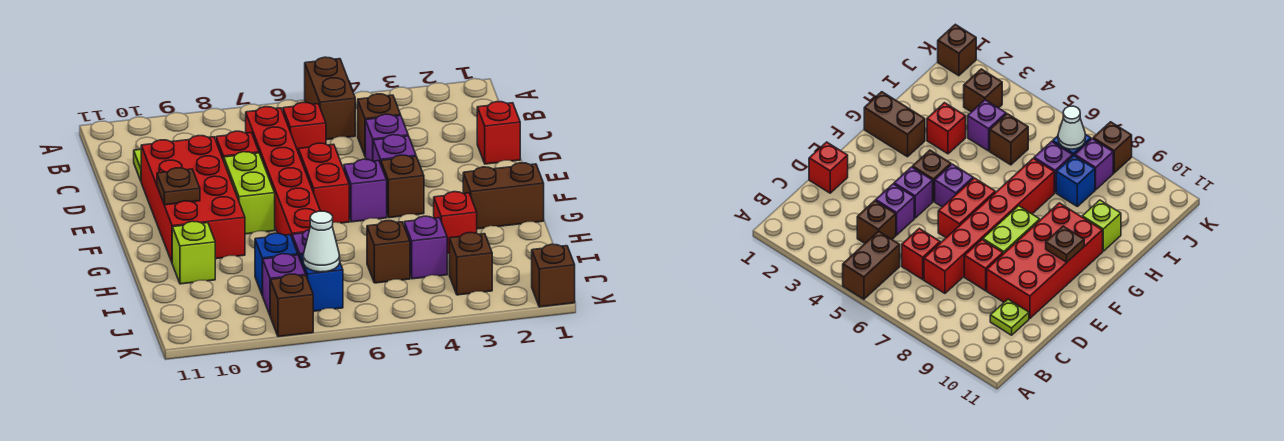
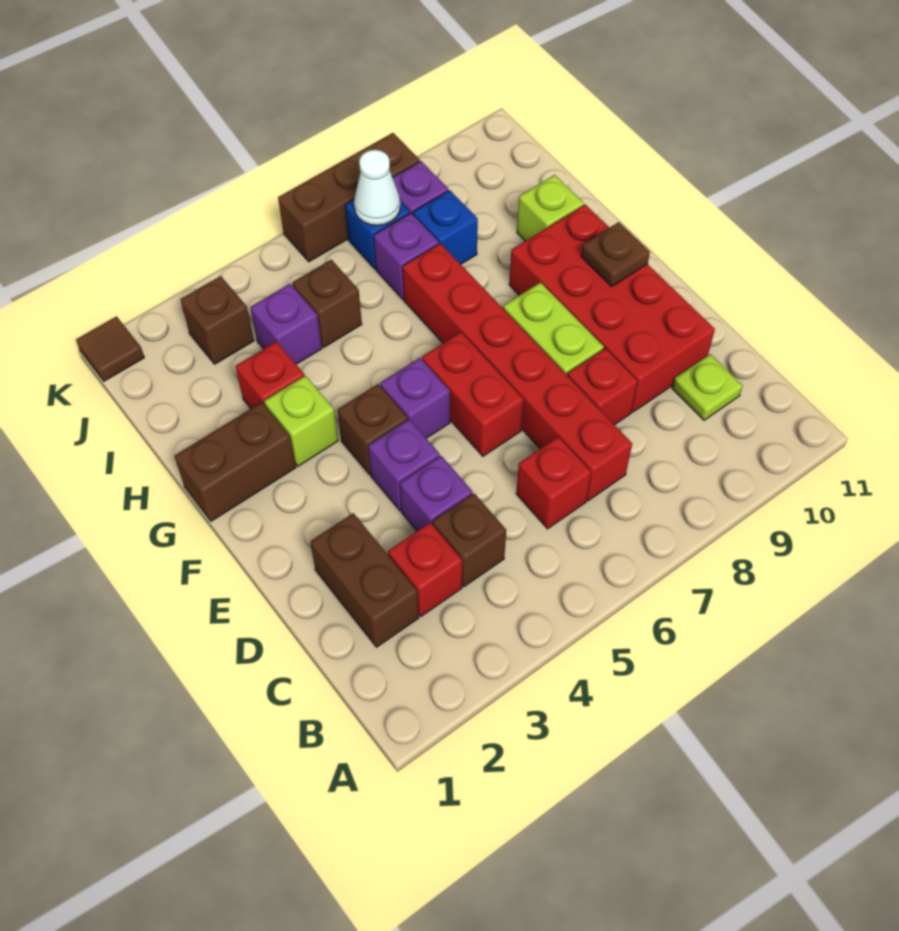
brown brick A5:B5 level 1 -> brown brick C2:D2 level 1
red brick D1 level 1 -> red brick C3 level 1
none -> lime brick G3 level 1
brown brick K1 level 1 -> brown tile K1 level 1
brown brick K8 level 1 -> brown brick K6:K8 level 1

